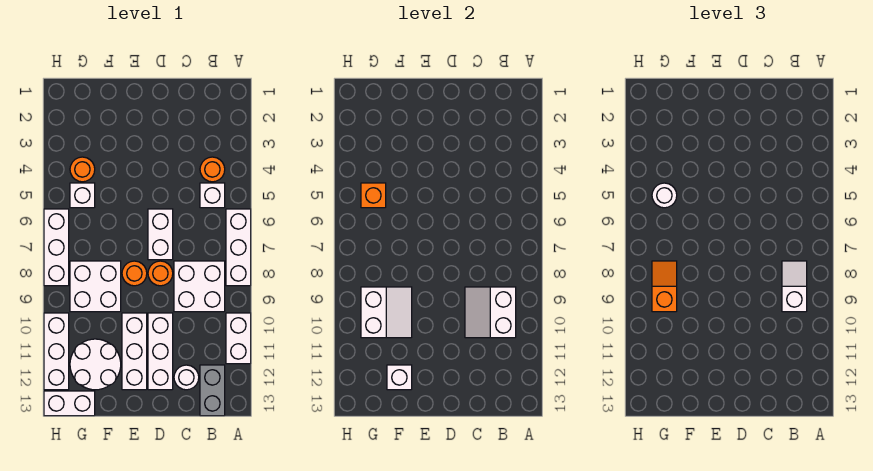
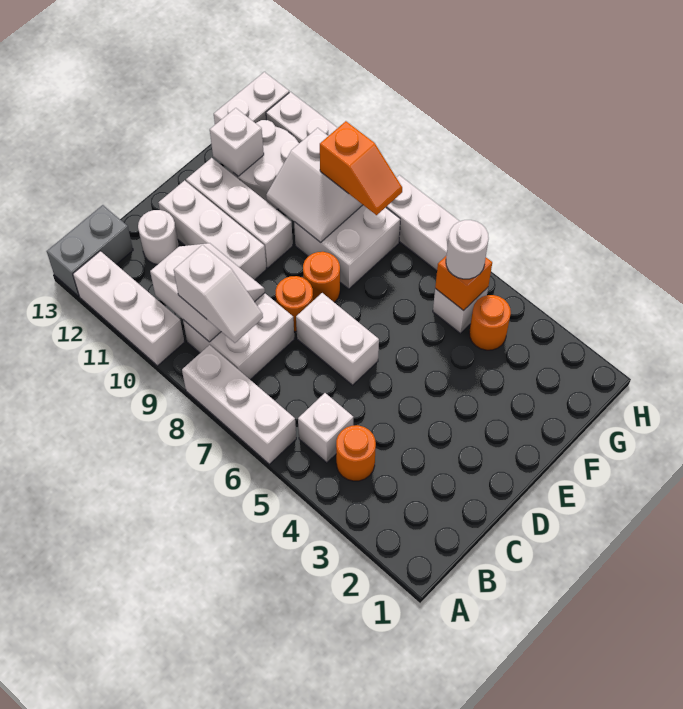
white brick A10:A11 level 1 -> white brick A10:A12 level 1
grey brick B12:B13 level 1 -> grey brick A13:B13 level 1

